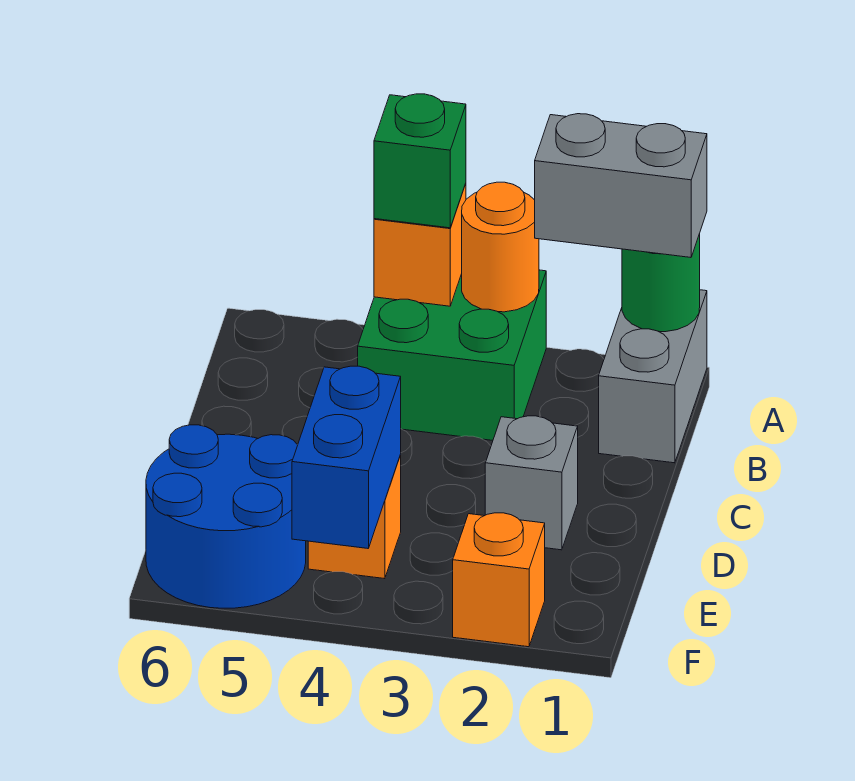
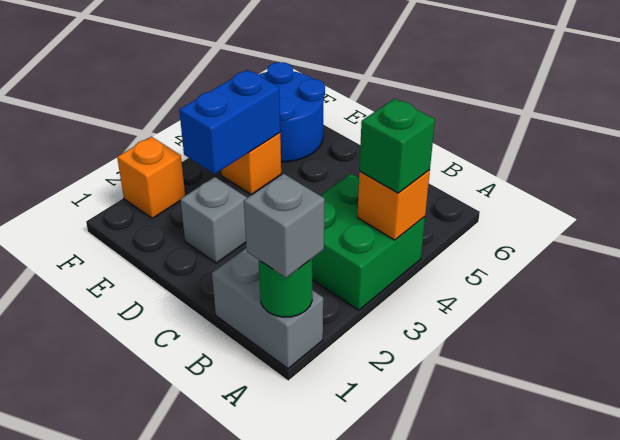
grey brick A1:A2 level 3 -> grey brick A1 level 3
orange round brick A3 level 2 -> none
blue brick E4:F4 level 2 -> blue brick E3:E4 level 2

